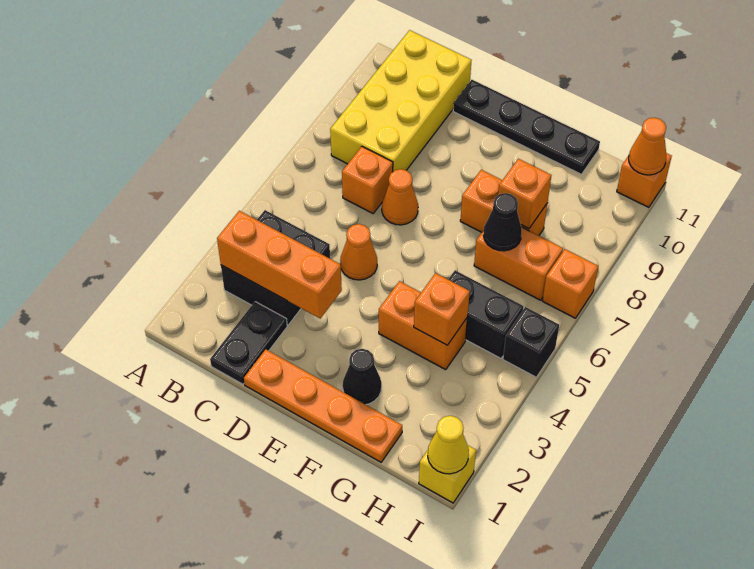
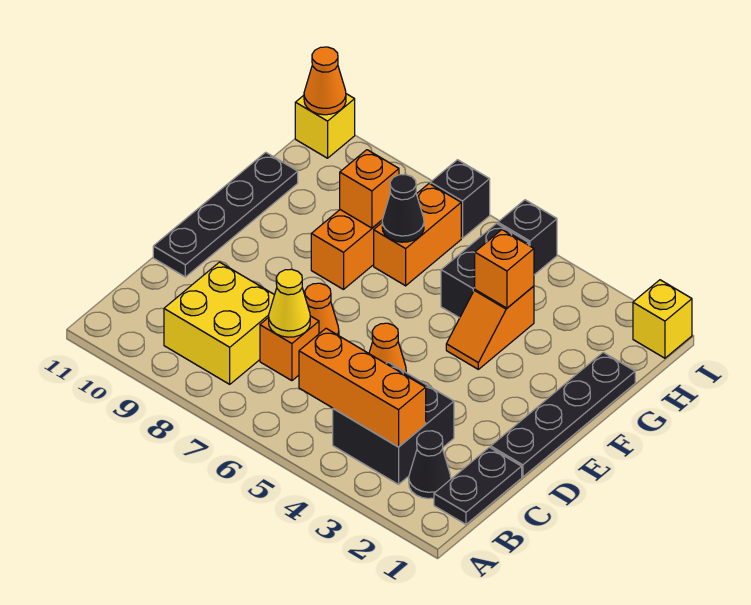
orange brick B3:D3 level 2 -> orange brick B3:B5 level 2
yellow brick B8:C11 level 1 -> yellow brick B8:C9 level 1
black plate C1:C2 level 1 -> black plate B1:C1 level 1
orange plate D1:G1 level 1 -> black plate D1:G1 level 1
black cone F2 level 1 -> black cone B2 level 1
orange brick F4:G4 level 1 -> orange slope F4:G4 level 1 top G
yellow cone I1 level 2 -> yellow cone C7 level 2
orange brick I7 level 1 -> black brick I7 level 1
orange brick I11 level 1 -> yellow brick I11 level 1

